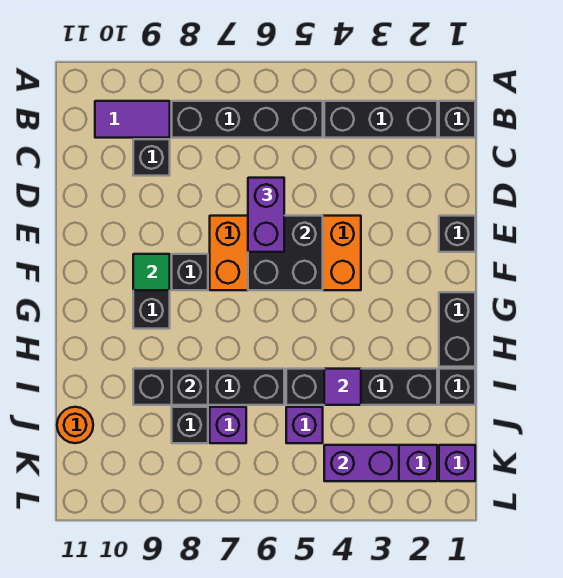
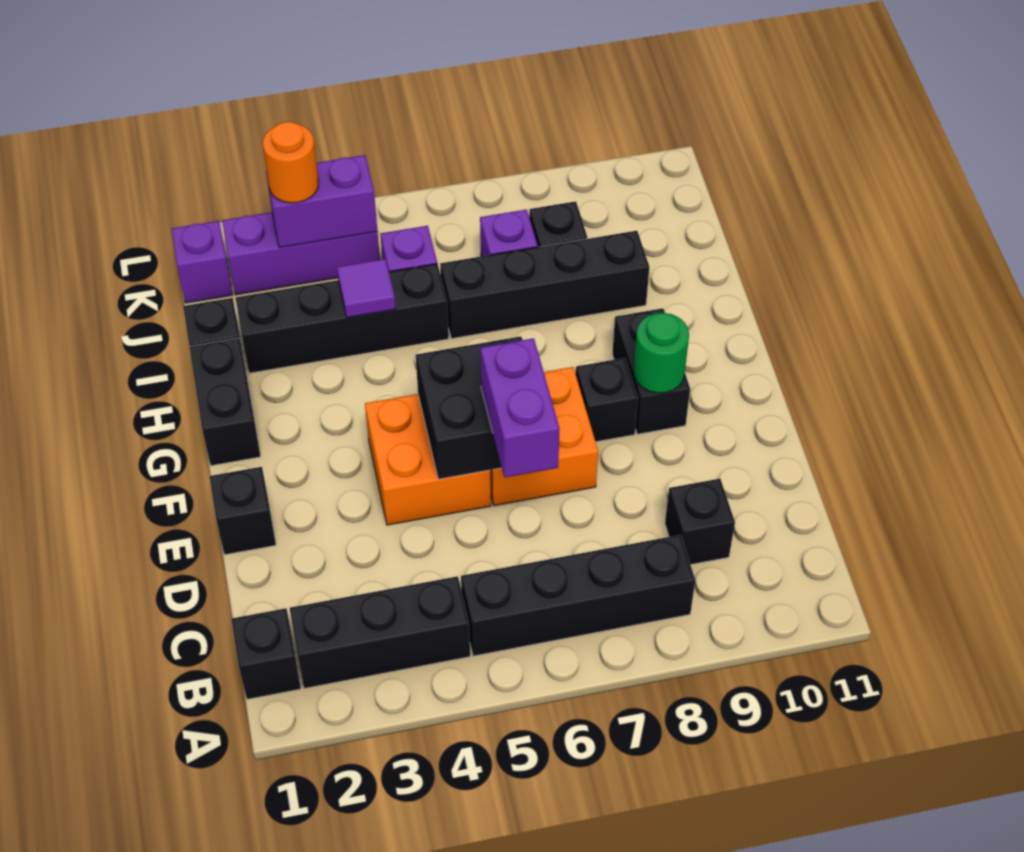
purple tile B9:B10 level 1 -> none
green tile F9 level 2 -> green round brick F9 level 2
black brick I8 level 2 -> none
orange round brick J11 level 1 -> orange round brick K3 level 3

